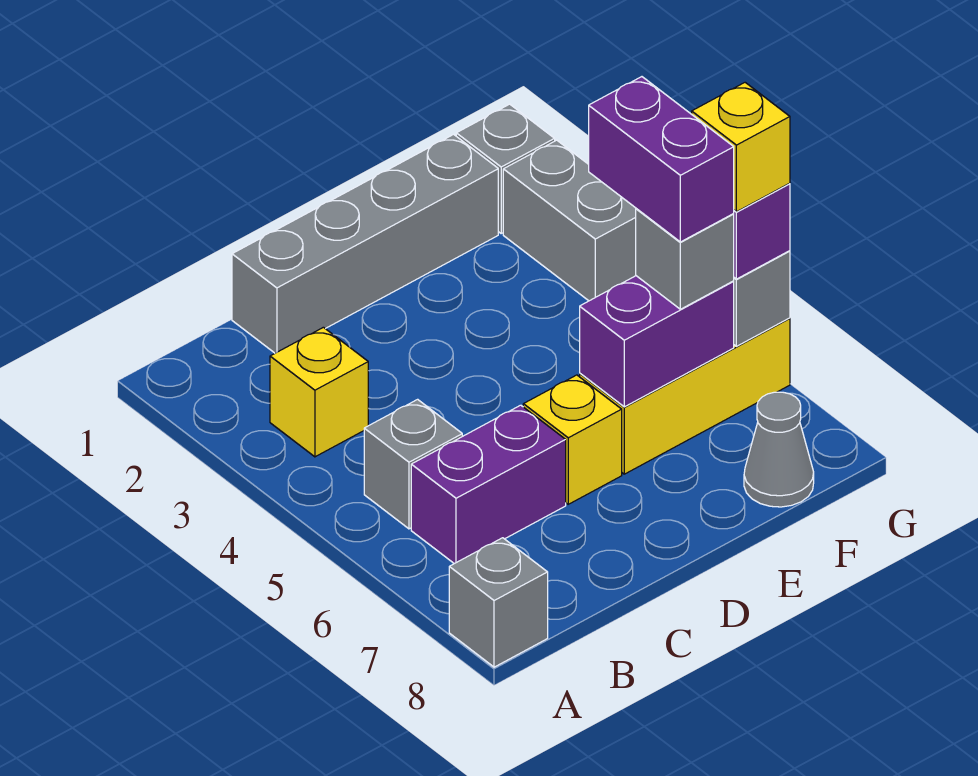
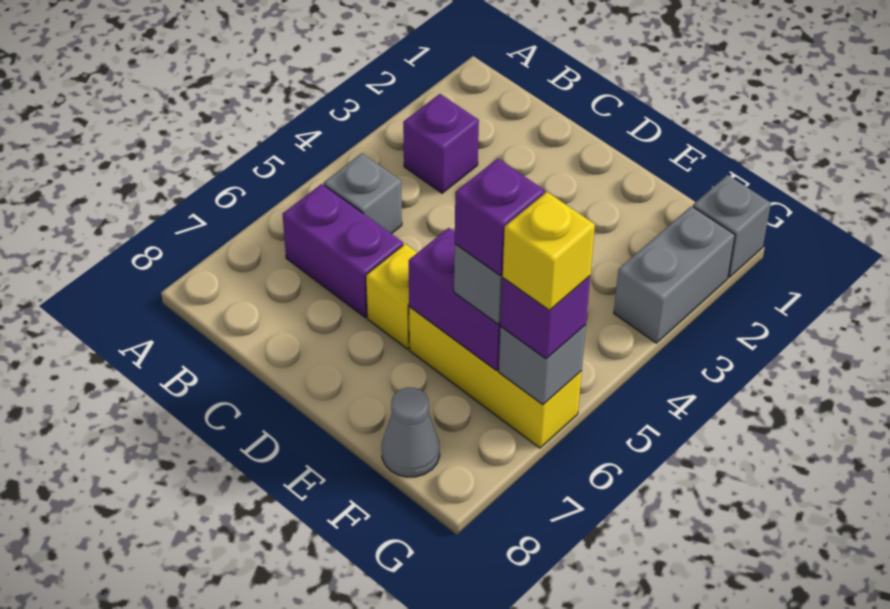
grey brick A8 level 1 -> none
yellow brick B3 level 1 -> purple brick B3 level 1
grey brick C1:F1 level 1 -> none
purple brick F5:F6 level 4 -> purple brick F6 level 4

